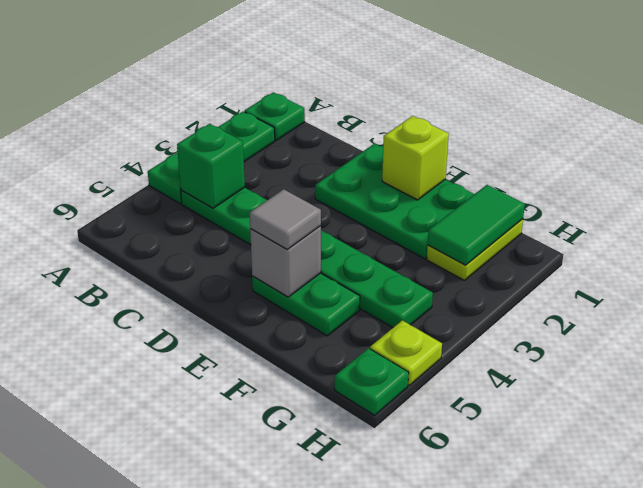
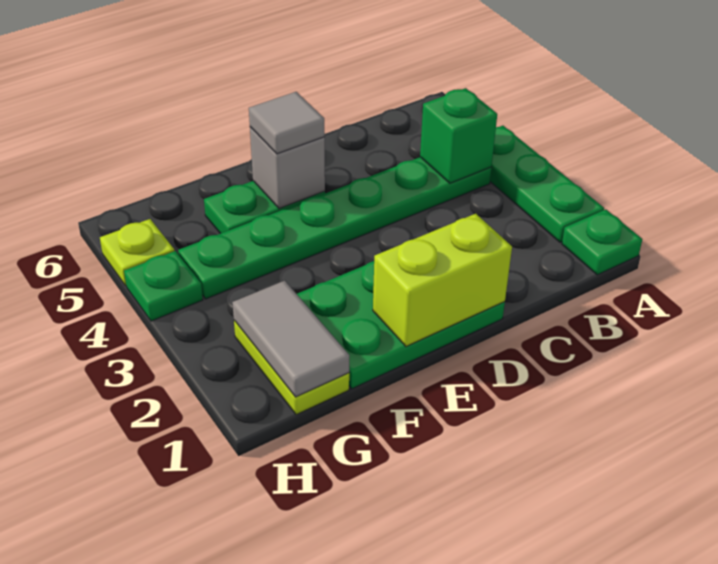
lime brick E1 level 2 -> lime brick D1:E1 level 2
green tile G1:G2 level 2 -> grey tile G1:G2 level 2
green plate H6 level 1 -> green plate H4 level 1

